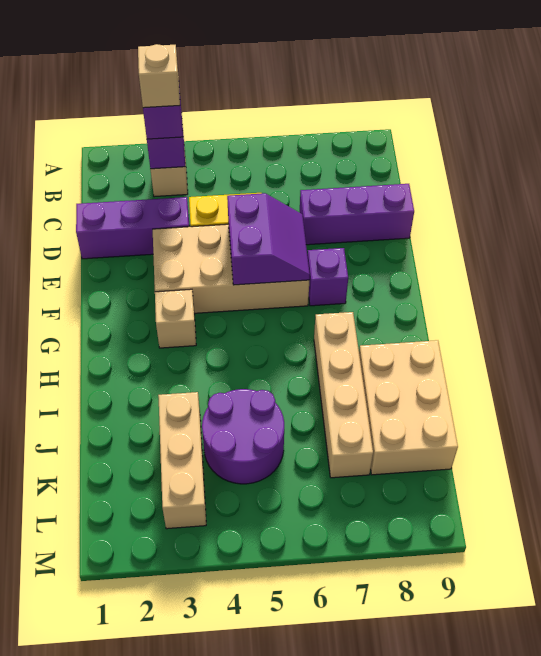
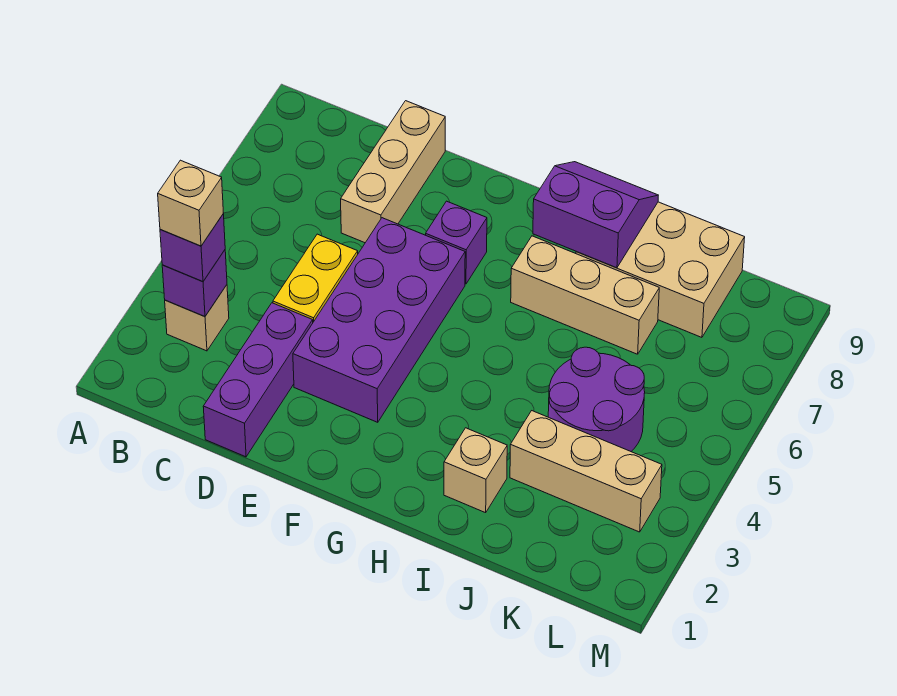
purple brick D7:D9 level 1 -> tan brick D7:D9 level 1
tan brick E3:F6 level 1 -> purple brick E3:F6 level 1
purple slope E5:F6 level 2 top 5 -> purple slope H8:I9 level 2 top 8
tan brick G3 level 1 -> tan brick I2 level 1
tan brick H7:K7 level 1 -> tan brick H7:J7 level 1

